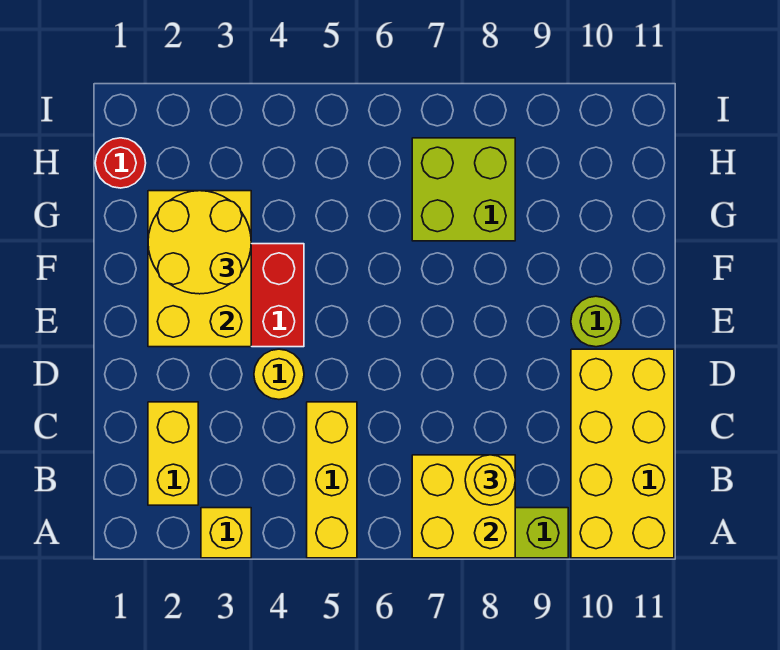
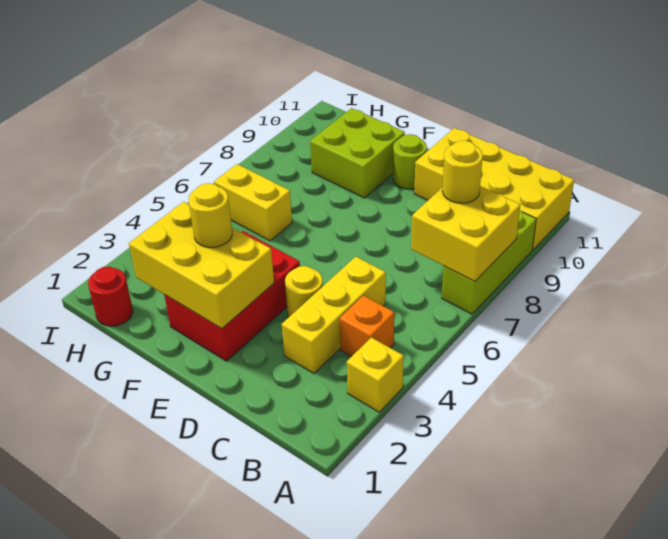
yellow brick A5:C5 level 1 -> yellow brick C3:C5 level 1
yellow brick B2:C2 level 1 -> yellow brick G6:H6 level 1
none -> orange brick B4 level 1
yellow round brick F2:G3 level 3 -> yellow round brick F3 level 3
lime brick G7:H8 level 1 -> lime brick F9:G10 level 1

